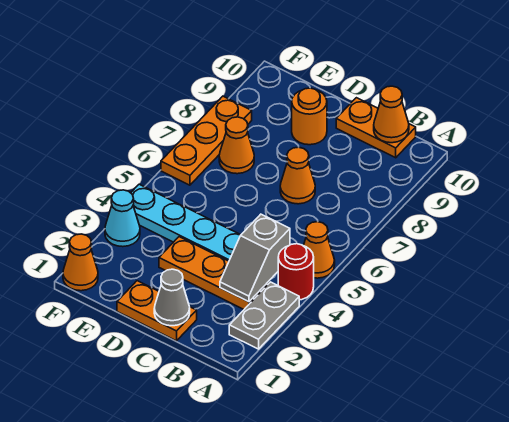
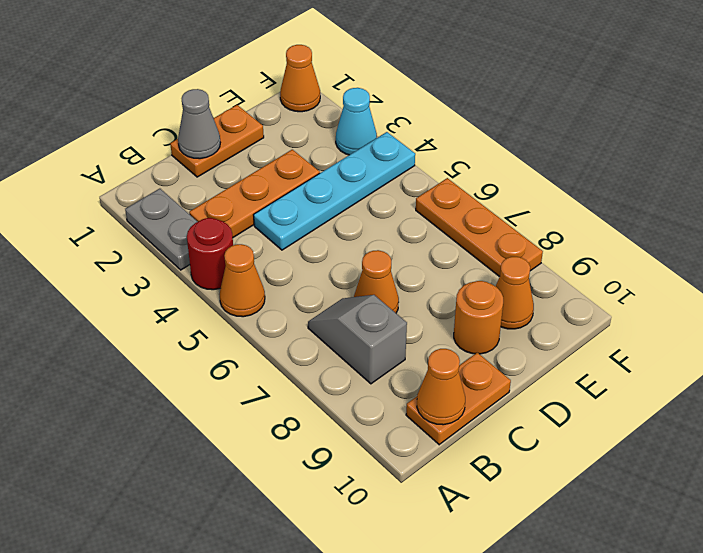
grey slope B3:B4 level 2 top 4 -> grey slope B7:B8 level 1 top 8
orange cone E7 level 1 -> orange cone E9 level 1

